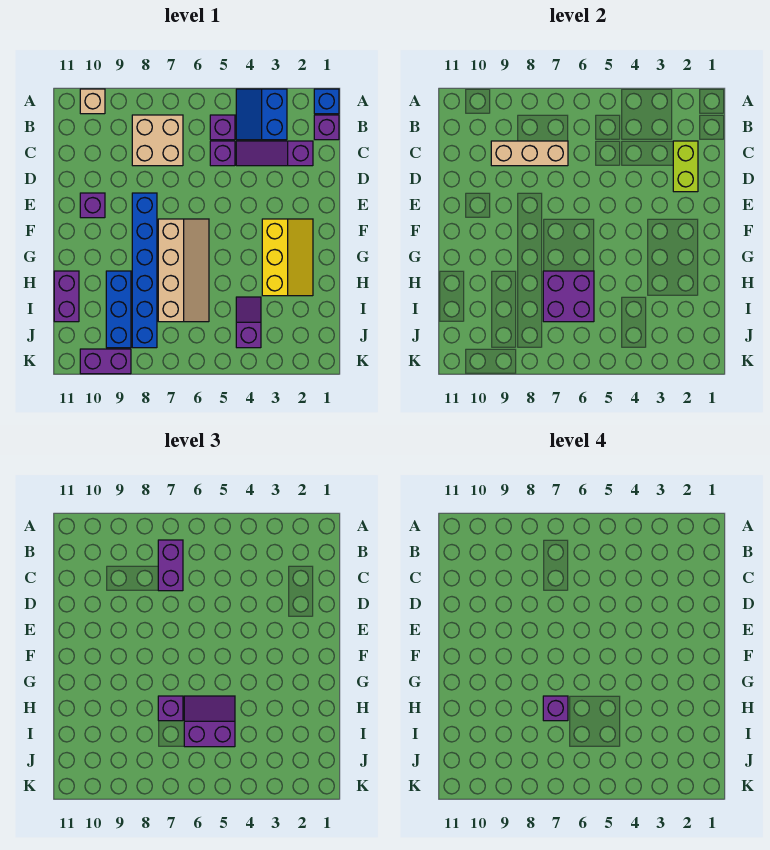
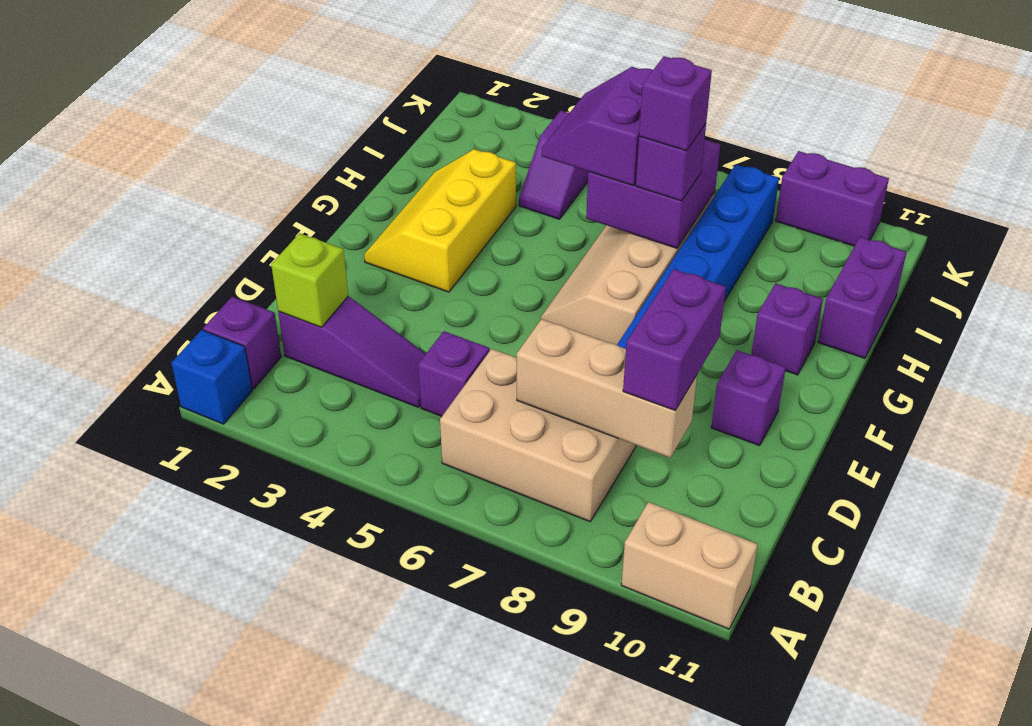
blue slope A3:B4 level 1 top 3 -> none
tan brick A10 level 1 -> tan brick A10:A11 level 1
purple brick B5 level 1 -> purple brick G10 level 1
tan brick B7:C8 level 1 -> tan brick B6:C8 level 1
purple brick B7:C7 level 3 -> purple brick C9:D9 level 3
lime brick C2:D2 level 2 -> lime brick C2 level 2
purple slope H5:I6 level 3 top I -> purple slope H5:I6 level 3 top 6
blue brick H9:J9 level 1 -> none

